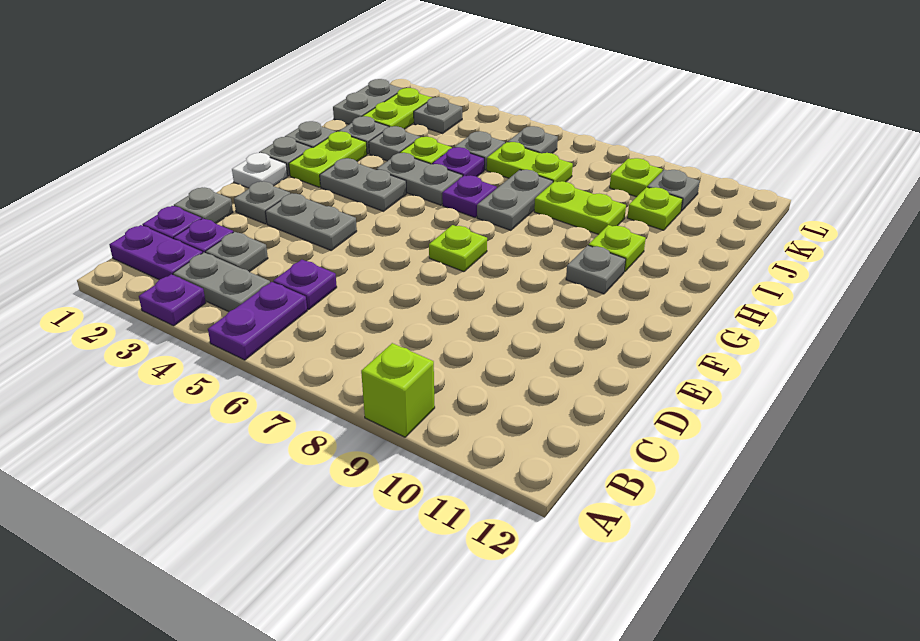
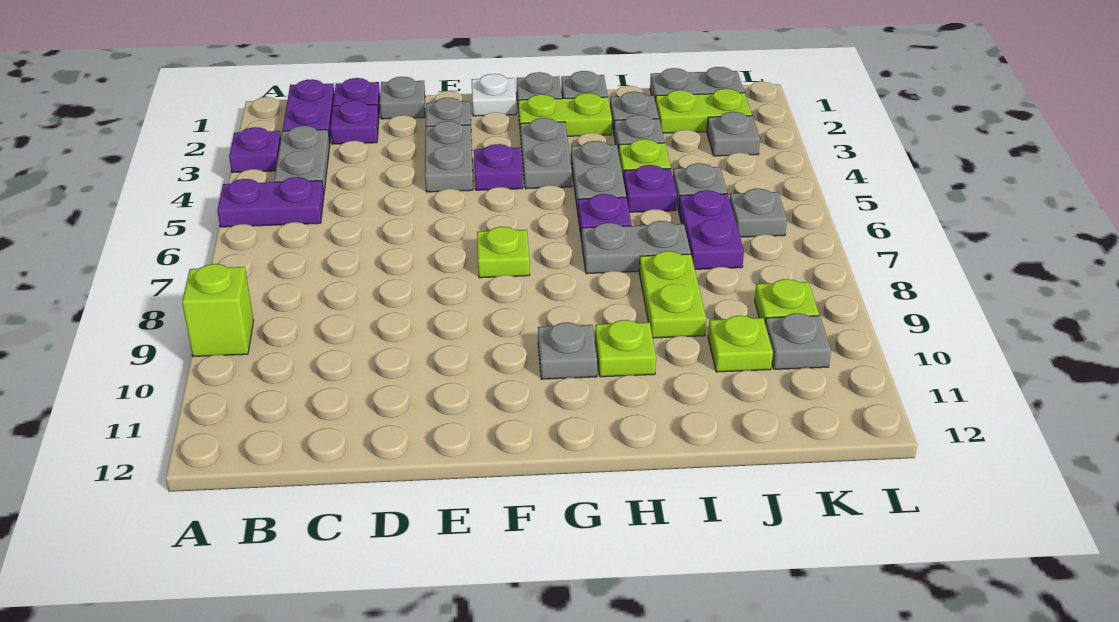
grey plate C3 level 1 -> none
purple plate C5 level 1 -> purple plate F4 level 1
lime plate J6:J7 level 1 -> purple plate J6:J7 level 1

